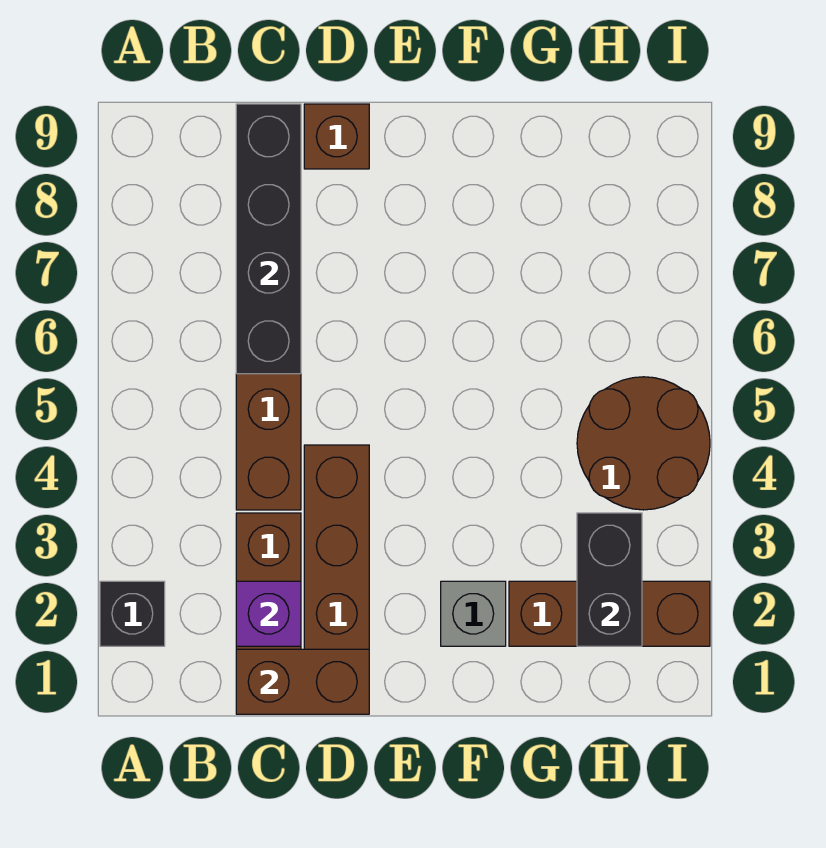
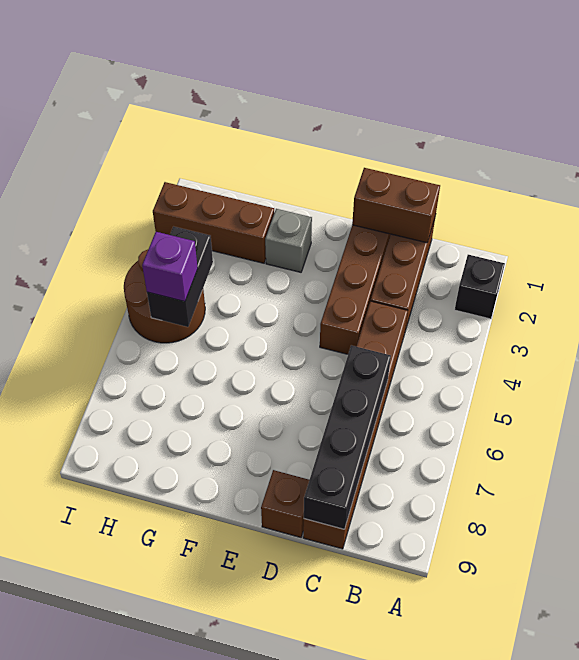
purple brick C2 level 2 -> purple brick H5 level 3
black brick H2:H3 level 2 -> black brick H4:H5 level 2

